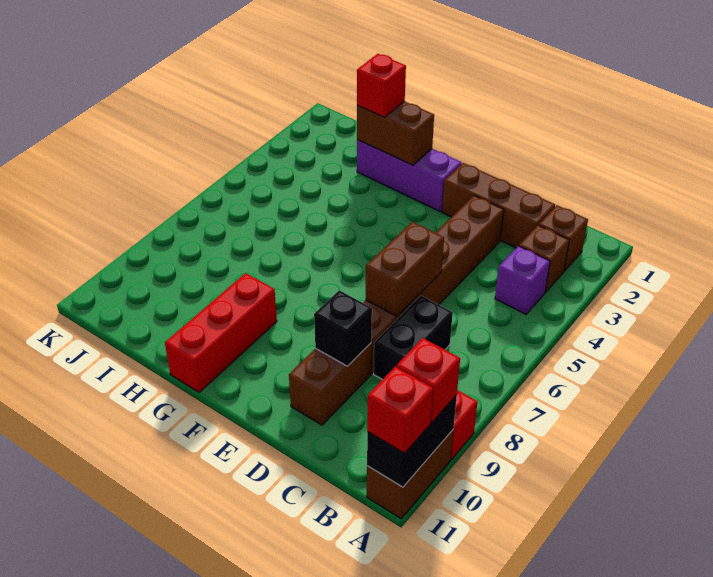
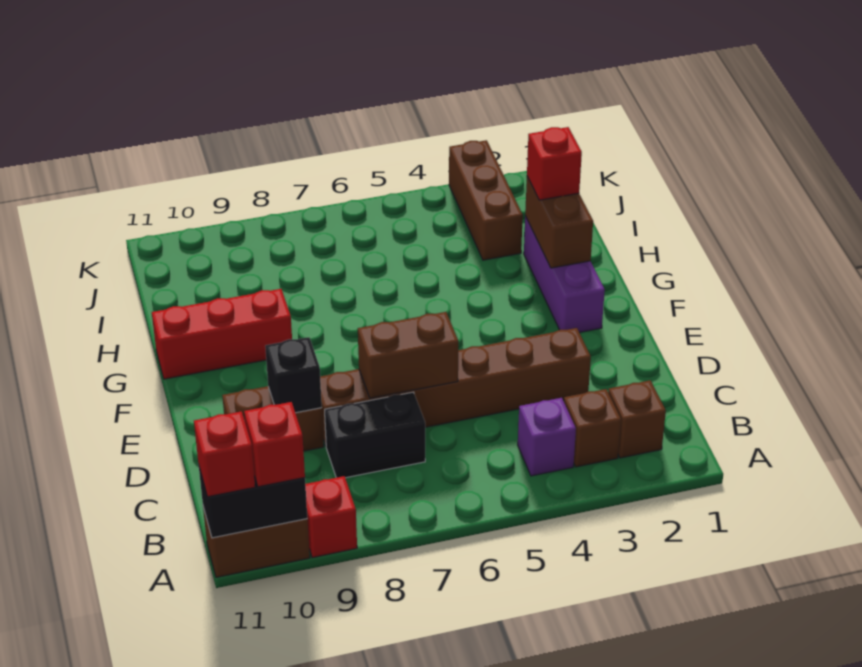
brown brick C2:E2 level 1 -> brown brick I3:K3 level 1

